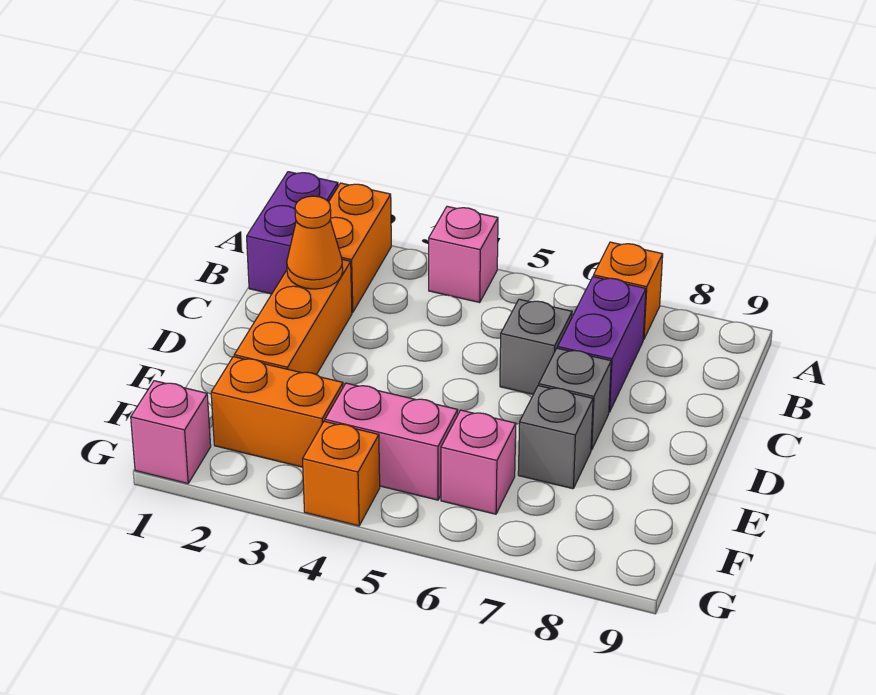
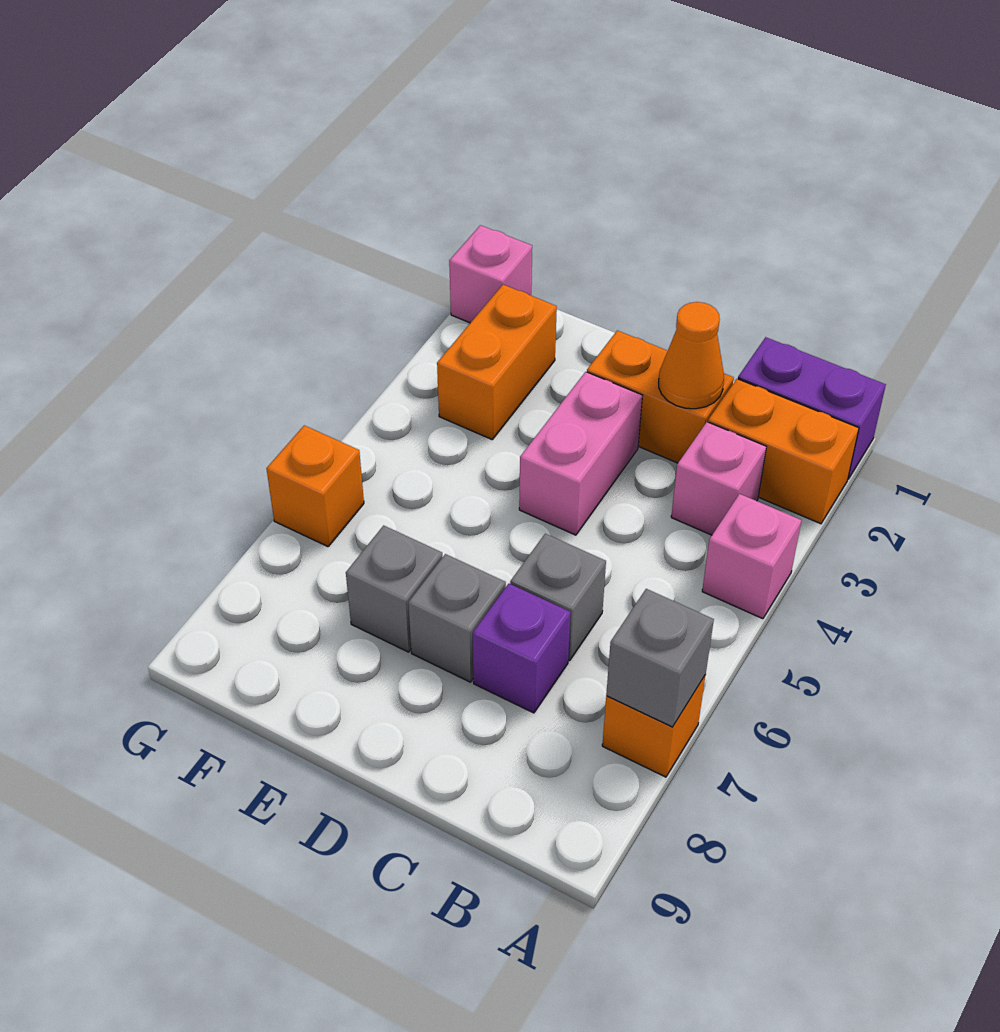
none -> grey brick A7 level 2
purple brick B7:C7 level 1 -> purple brick C7 level 1
orange brick C2:E2 level 1 -> orange brick C2:D2 level 1
pink brick F4:F5 level 1 -> pink brick D3:D4 level 1
pink brick F6 level 1 -> pink brick B3 level 1
orange brick G4 level 1 -> orange brick G6 level 1

